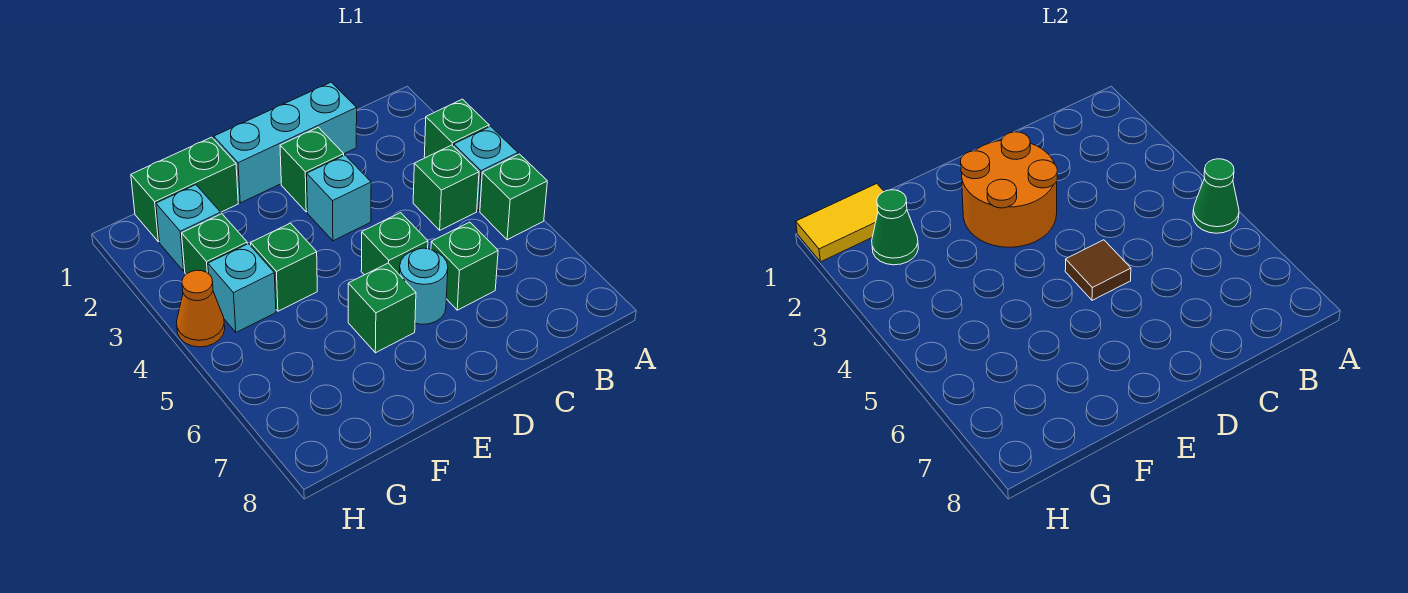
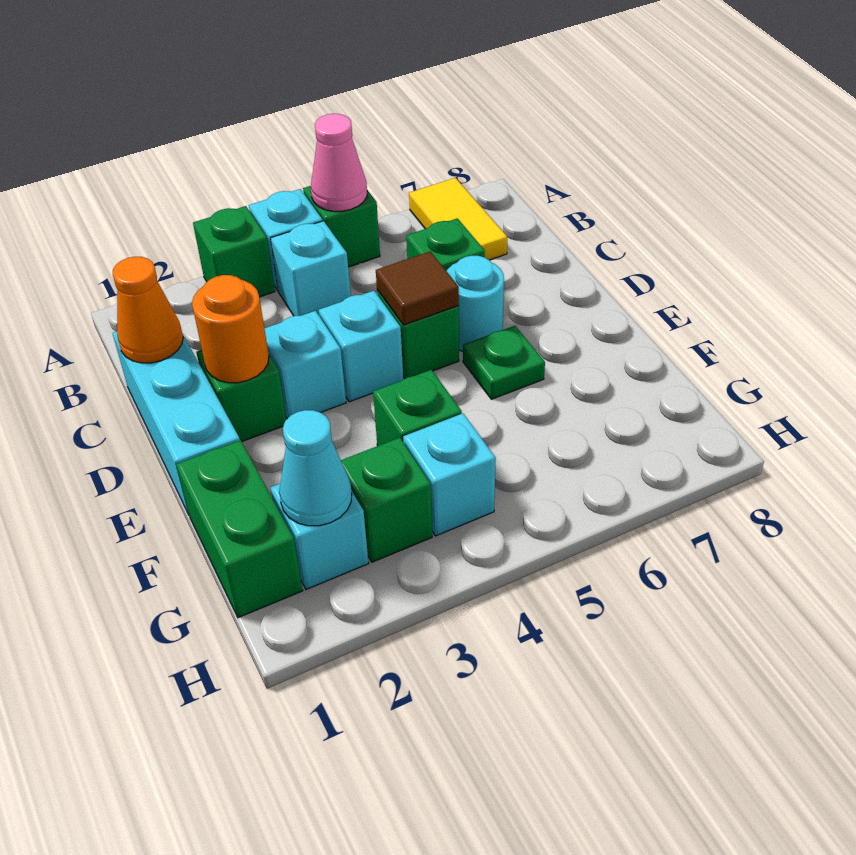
green cone A5 level 2 -> pink cone A5 level 2
green brick B4 level 1 -> cyan brick B4 level 1
orange round brick D2:E3 level 2 -> orange round brick D2 level 2
none -> cyan brick D4 level 1
green brick E6 level 1 -> green plate E6 level 1
yellow tile G1:H1 level 2 -> yellow tile A7:B7 level 1
green cone G2 level 2 -> cyan cone G2 level 2
orange cone H4 level 1 -> orange cone C1 level 2

